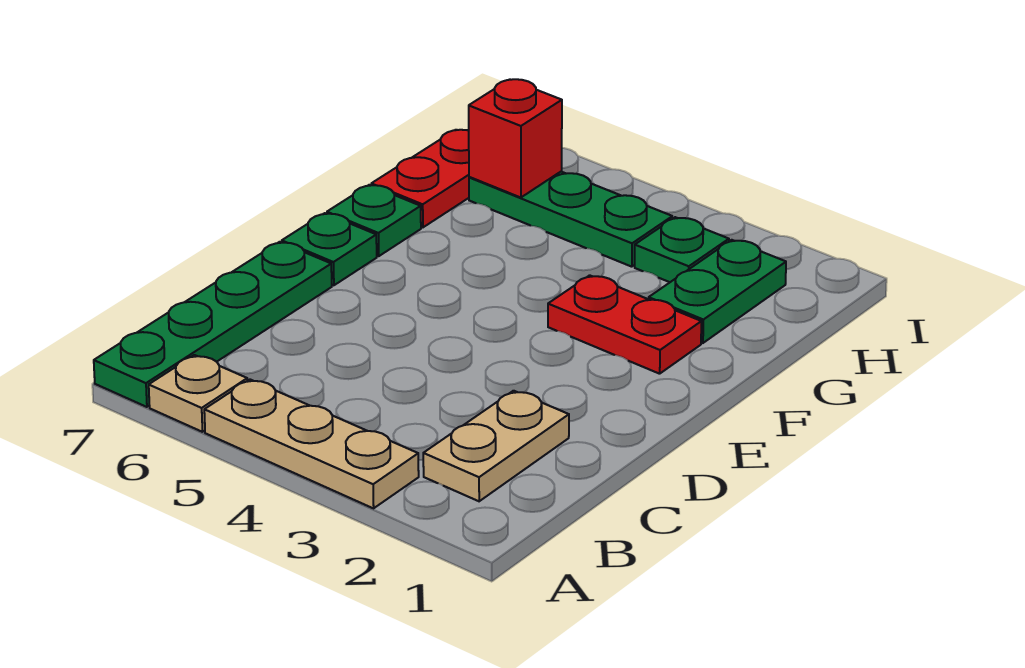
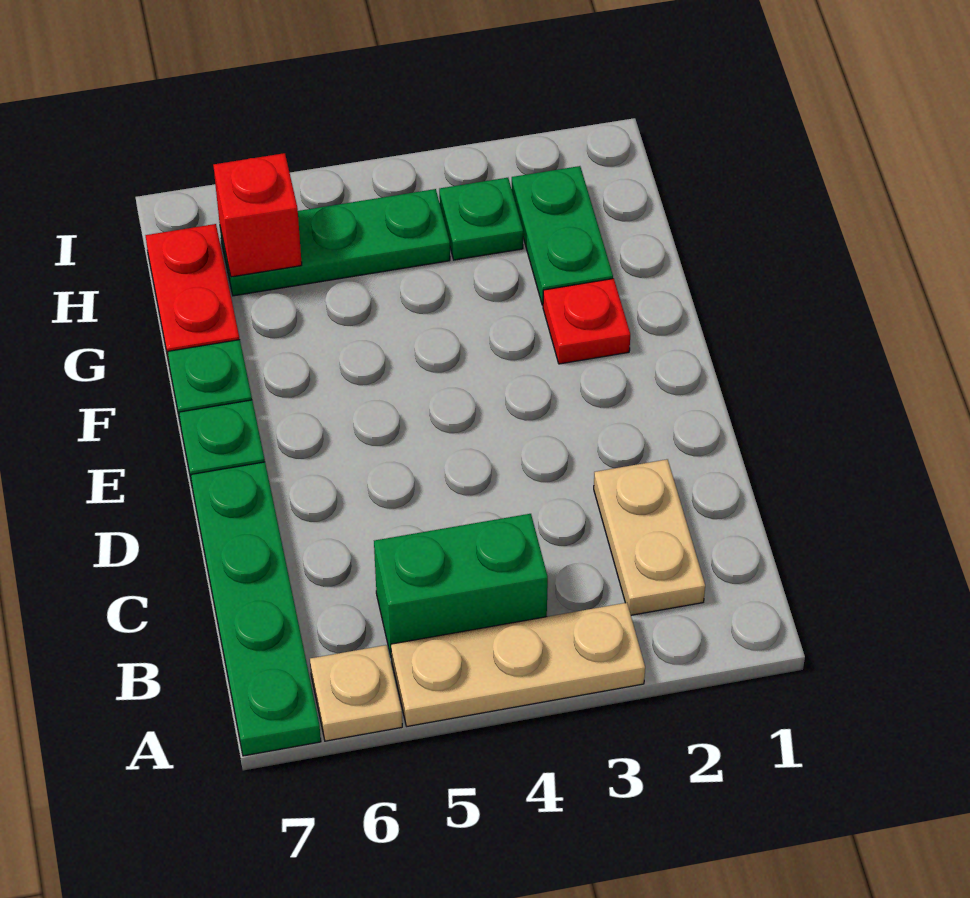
none -> green brick B4:B5 level 1
red plate F2:F3 level 1 -> red plate F2 level 1

